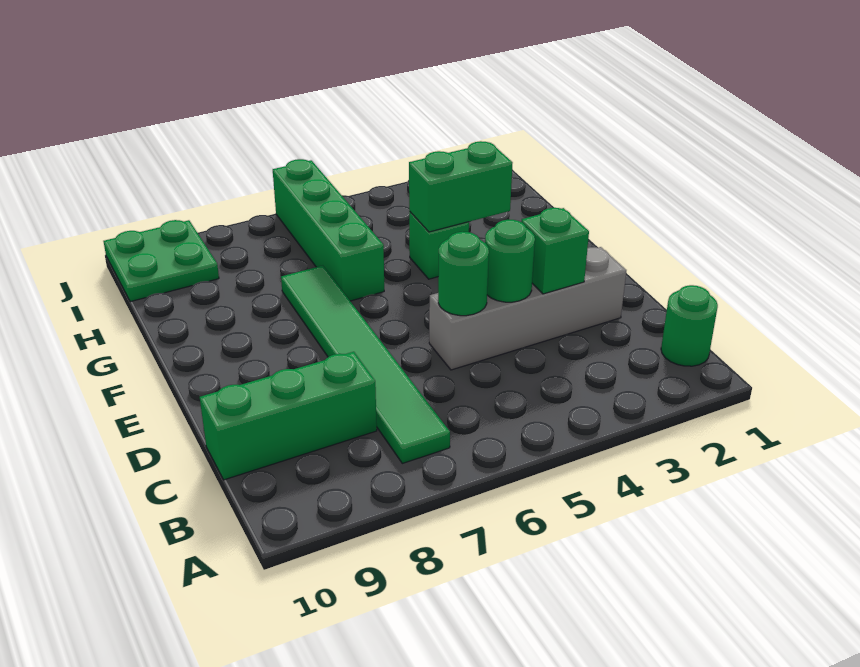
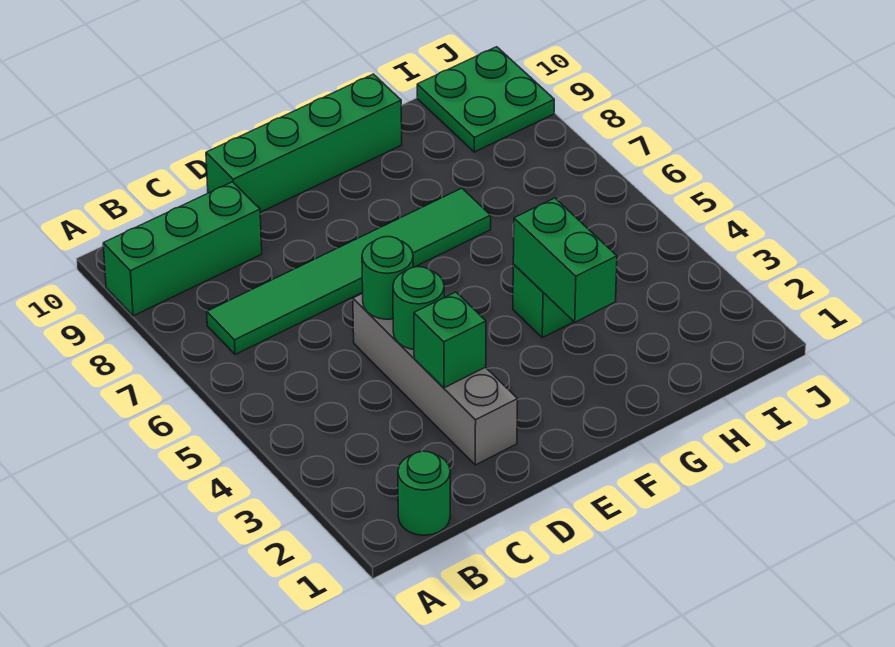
green brick C8:C10 level 1 -> green brick A9:C9 level 1
green brick G6:J6 level 1 -> green brick D10:G10 level 1

